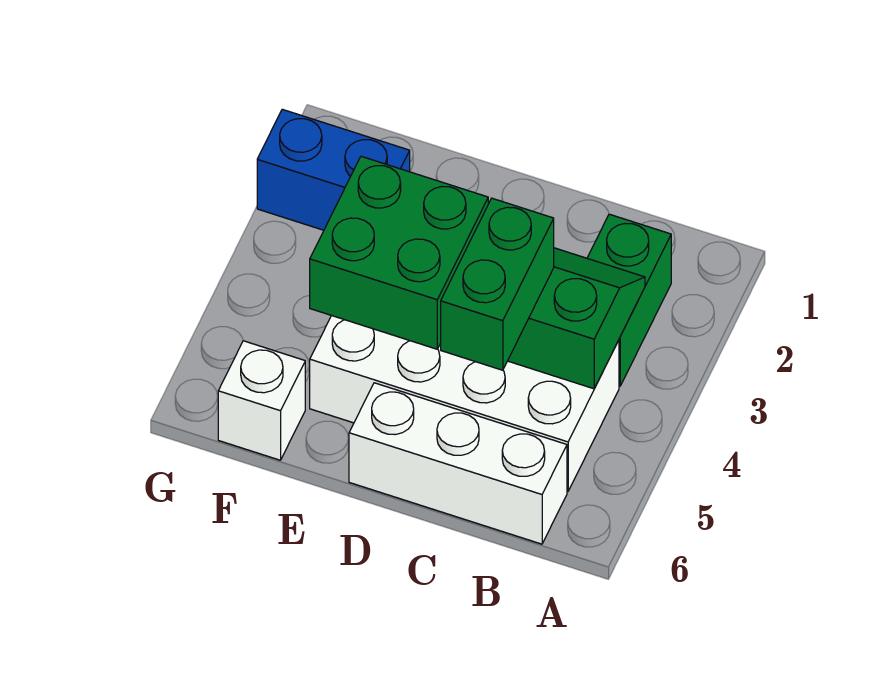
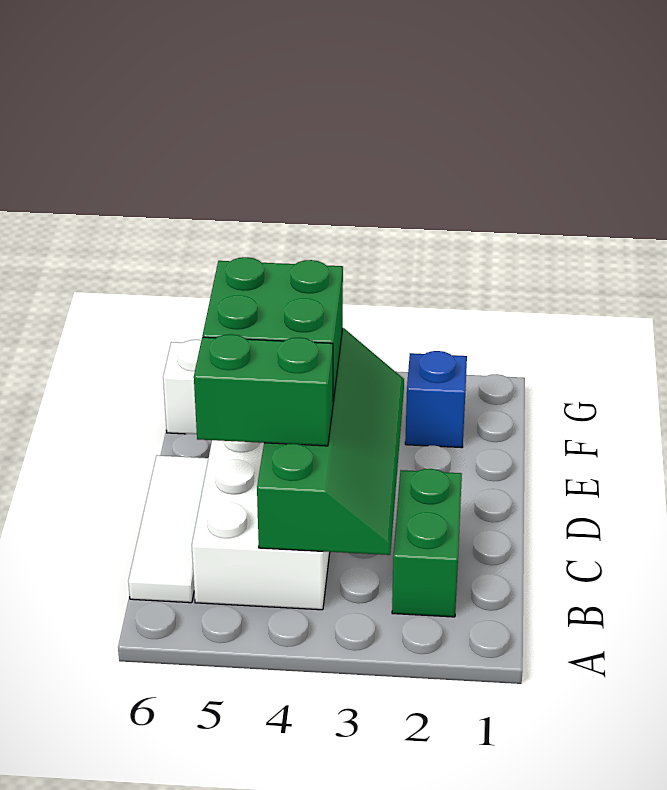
green brick B2:B3 level 1 -> green brick B2:C2 level 1
white brick B6:D6 level 1 -> white tile B6:D6 level 1
blue brick F2:G2 level 1 -> blue brick F2 level 1

